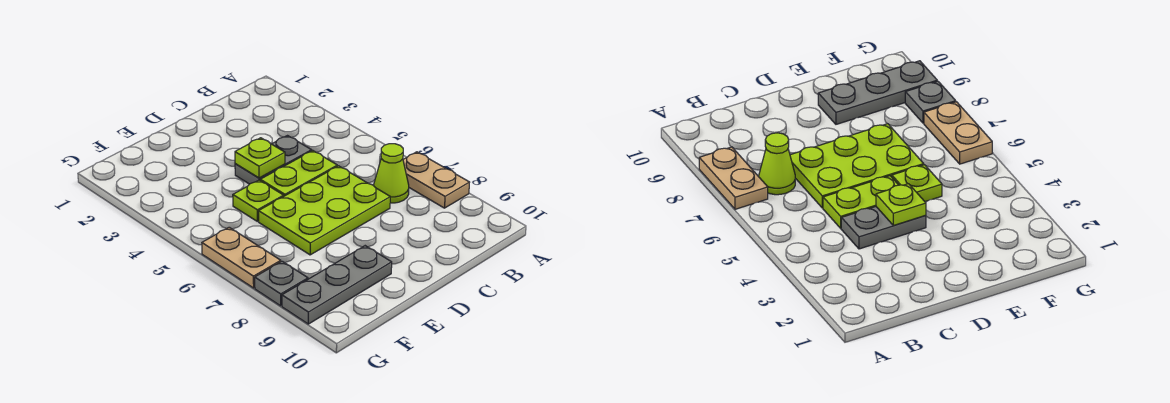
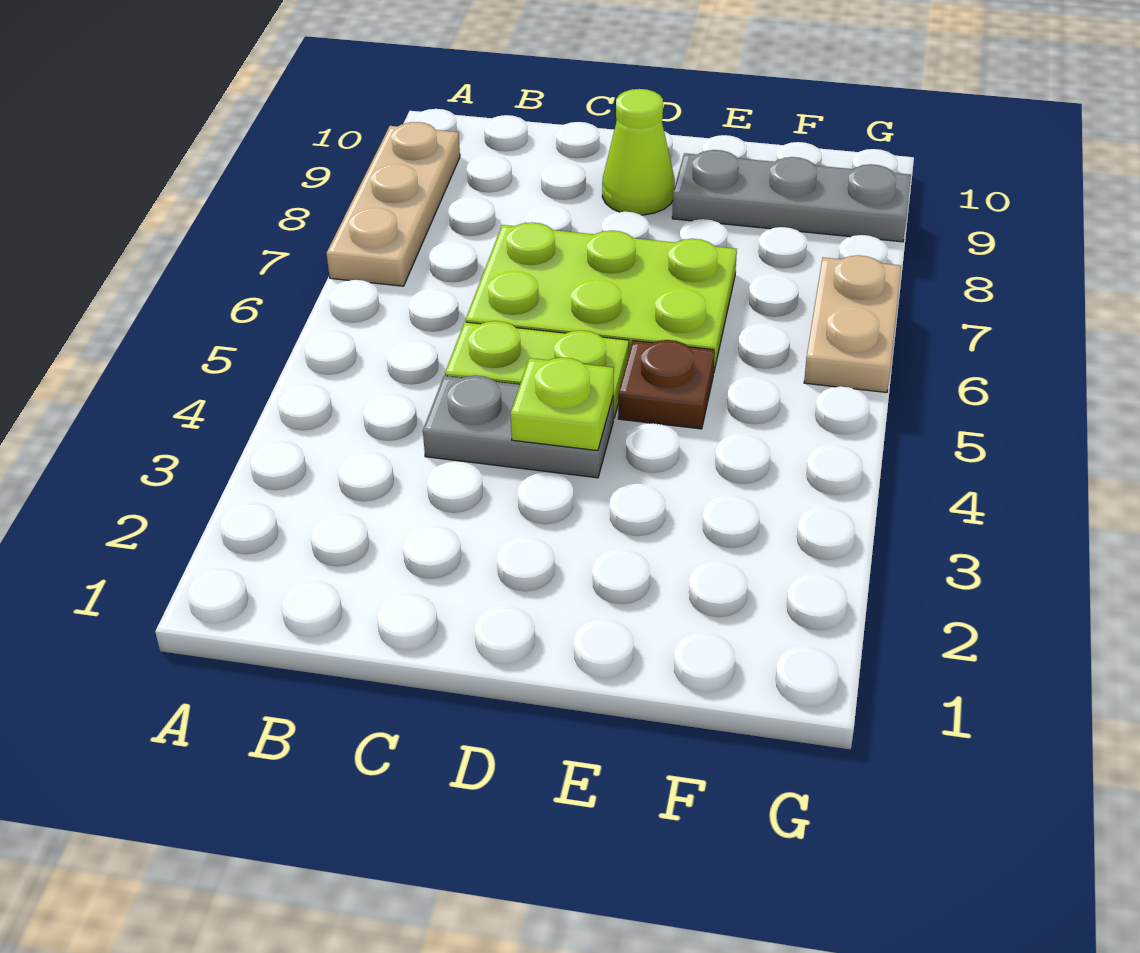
tan plate A7:A8 level 1 -> tan plate A7:A9 level 1
lime cone B7 level 1 -> lime cone D9 level 1
lime plate E5 level 1 -> brown plate E5 level 1
grey plate G8 level 1 -> none

